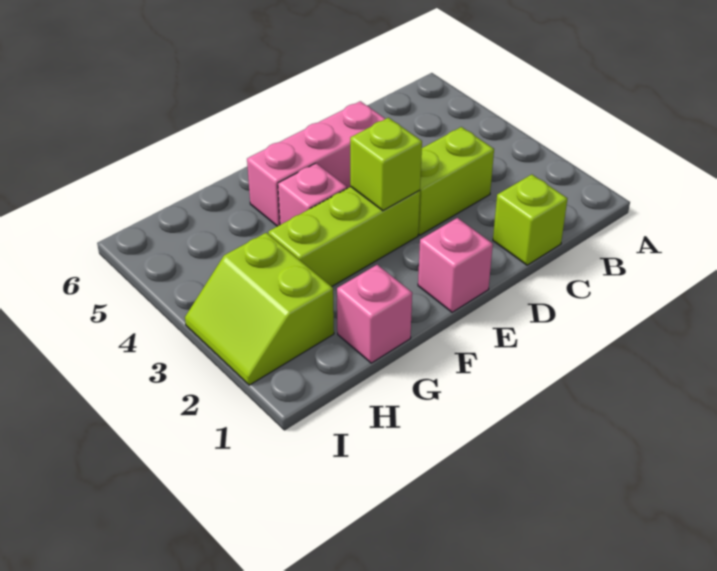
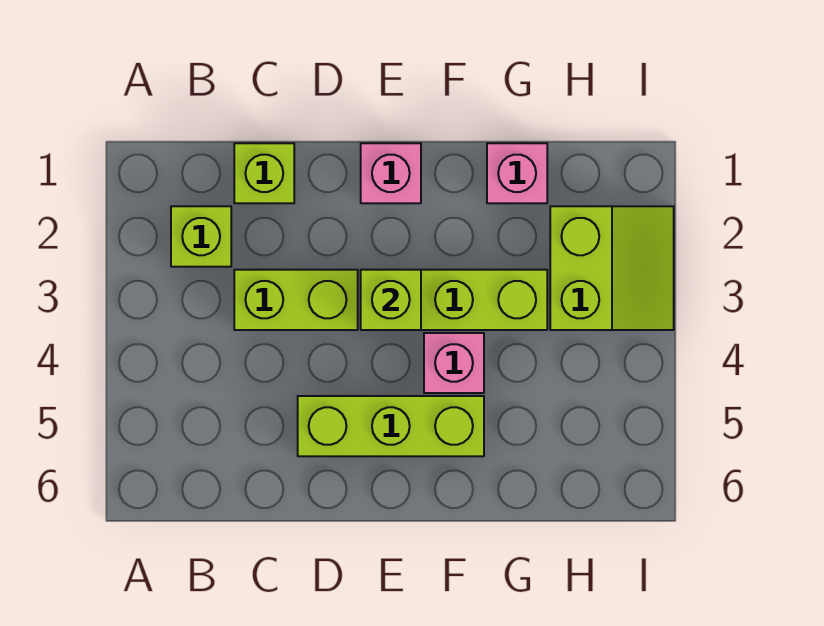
none -> lime brick B2 level 1
pink brick D5:F5 level 1 -> lime brick D5:F5 level 1

